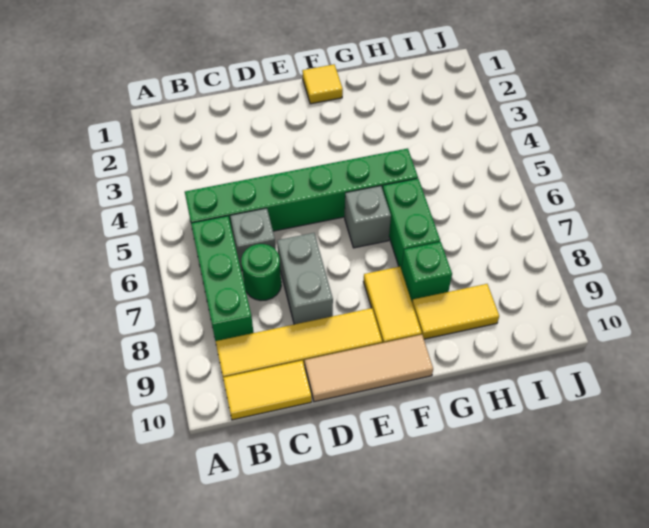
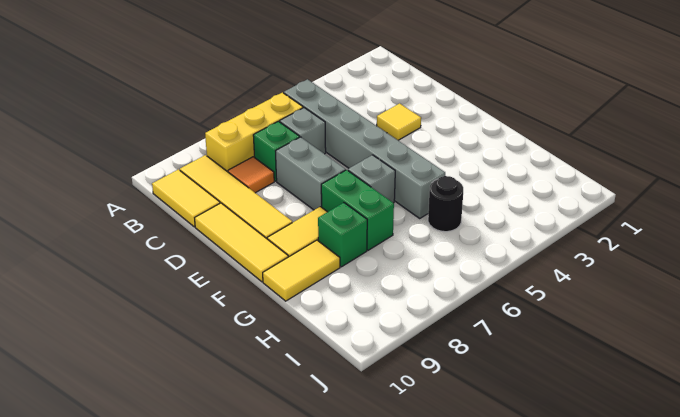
green brick B5:G5 level 1 -> grey brick B5:G5 level 1
green brick B6:B8 level 1 -> yellow brick B6:B8 level 1
green round brick C7 level 1 -> green brick C7 level 1
none -> orange tile C8 level 1
grey brick D7:D8 level 1 -> grey brick D7:E7 level 1
tan tile D10:F10 level 1 -> yellow tile D10:F10 level 1
yellow tile F1 level 1 -> yellow tile D3 level 1
green brick G6:G7 level 1 -> green brick F7:G7 level 1
yellow tile G9:H9 level 1 -> yellow tile G9:G10 level 1
none -> black round brick H5 level 1

